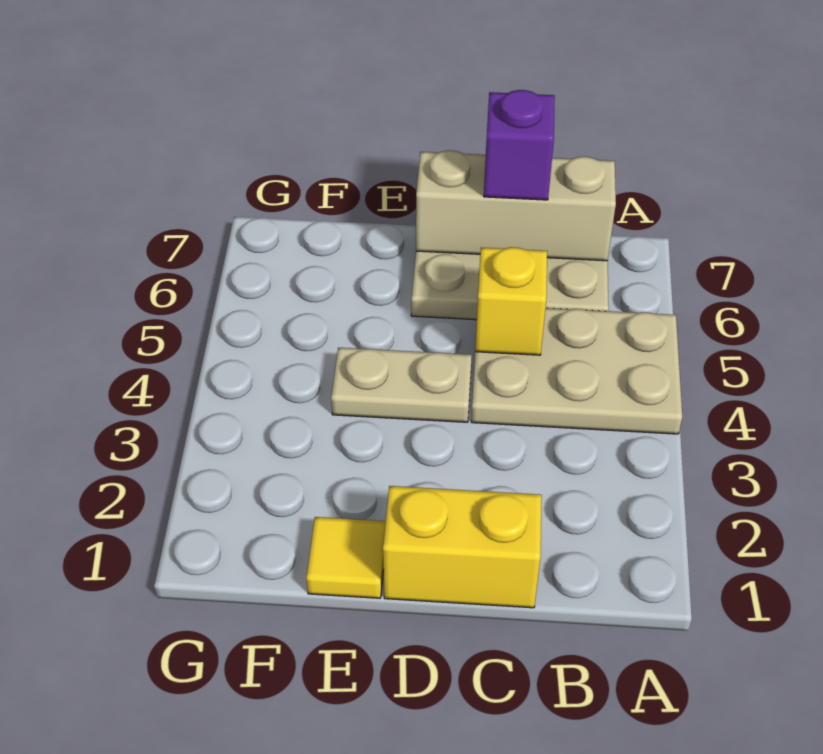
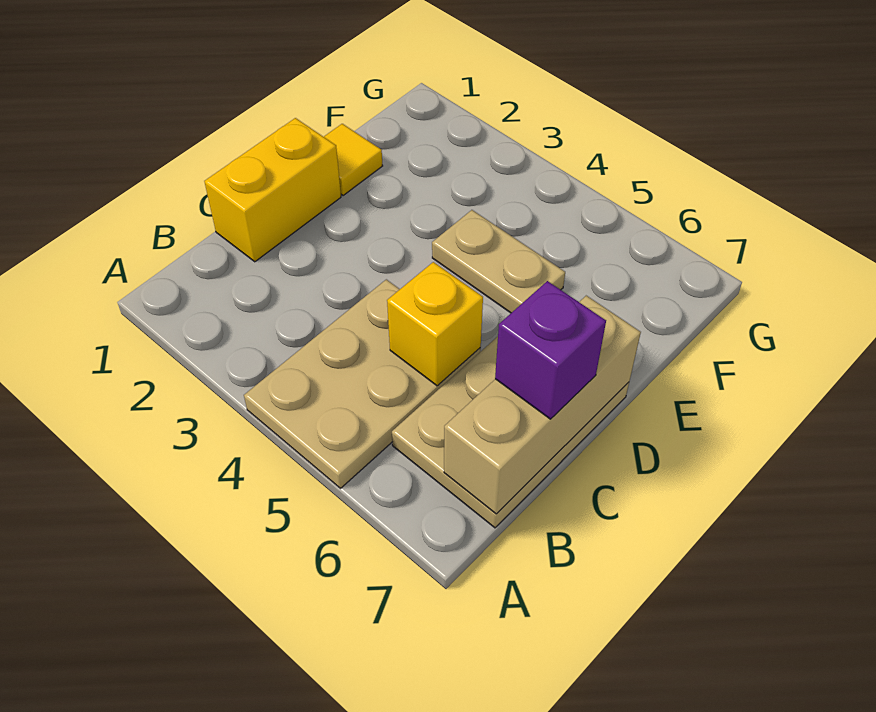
tan plate D4:E4 level 1 -> tan plate E4:E5 level 1

